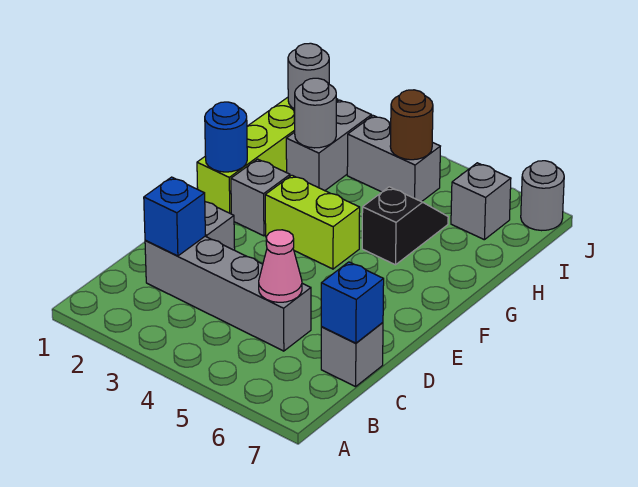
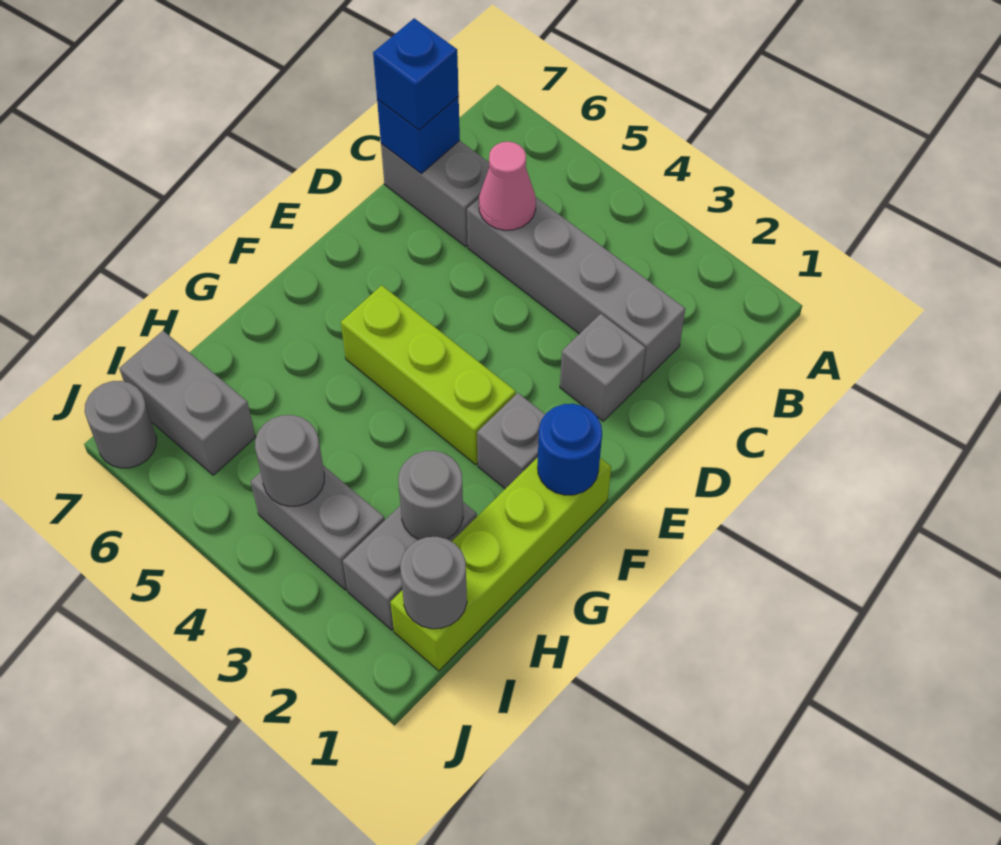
blue brick C2 level 2 -> blue brick C7 level 3
grey brick C7 level 1 -> grey brick C6:C7 level 1
lime brick F3:F4 level 1 -> lime brick F3:F5 level 1
black slope G5:H5 level 1 top G -> none
brown round brick I4 level 2 -> grey round brick I4 level 2
grey brick I6 level 1 -> grey brick I6:I7 level 1

